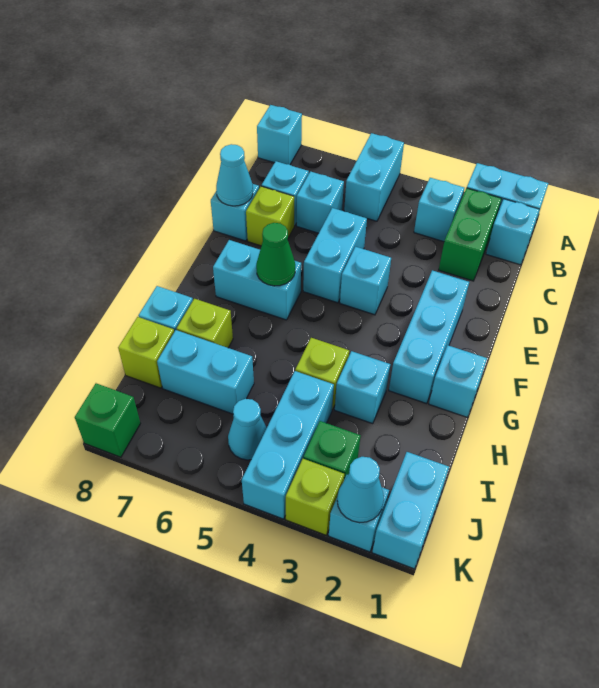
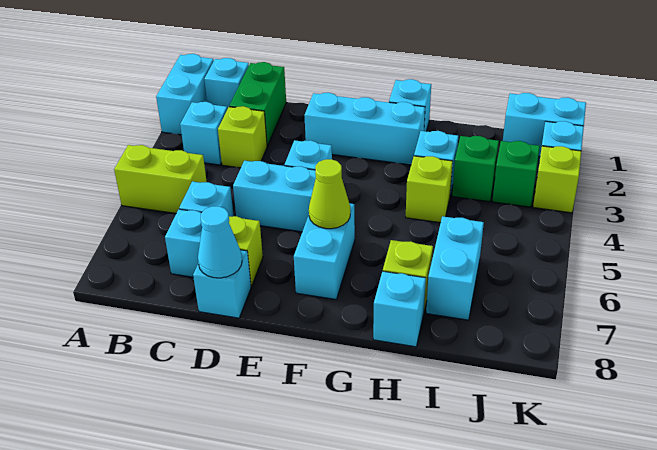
cyan brick A5:B5 level 1 -> lime brick A5:B5 level 1
cyan brick A8 level 1 -> none
green brick B2:C2 level 1 -> green brick C1:C2 level 1
green cone F6 level 2 -> lime cone F6 level 2
cyan brick I4:K4 level 1 -> none
lime brick I8 level 1 -> lime brick C3 level 1
cyan cone J5 level 1 -> none
cyan cone K2 level 2 -> none
green brick K8 level 1 -> green brick I3 level 1

